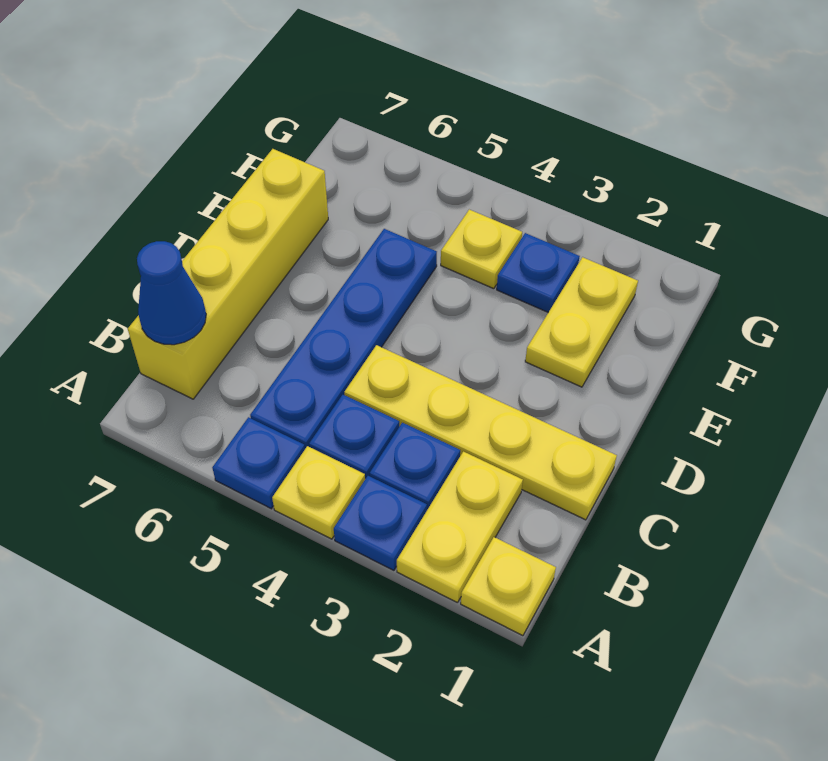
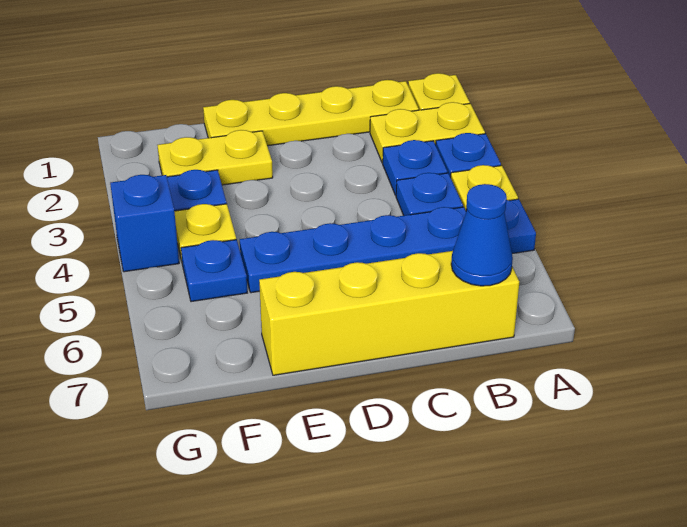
yellow plate C1:C4 level 1 -> yellow plate B1:E1 level 1
none -> blue plate F5 level 1
none -> blue brick G4 level 1

